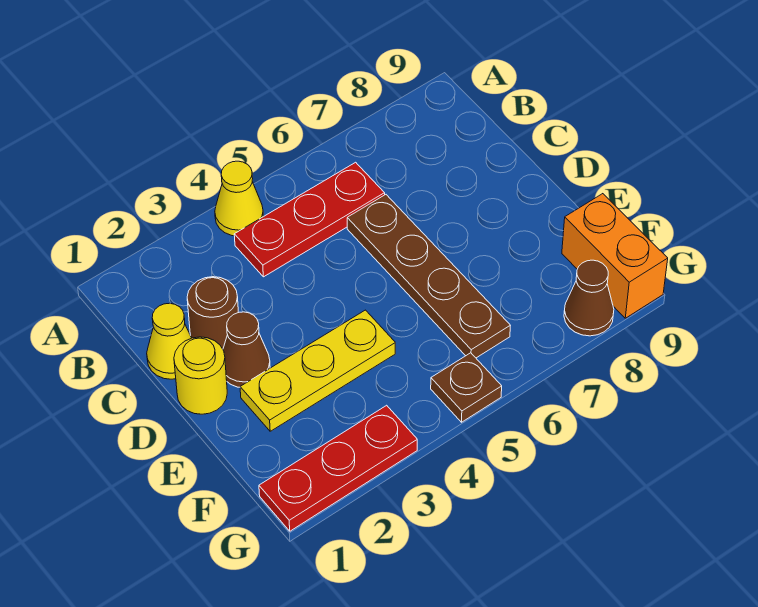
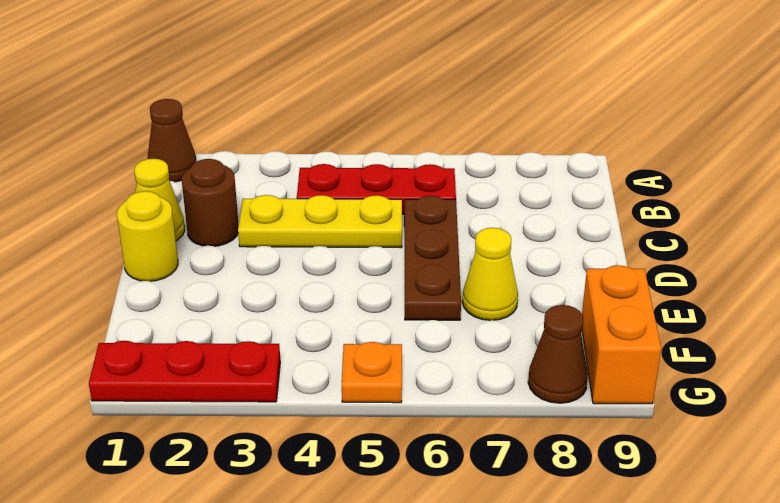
yellow cone A4 level 1 -> yellow cone E7 level 1
brown plate C6:F6 level 1 -> brown plate C6:E6 level 1
brown cone D2 level 1 -> brown cone A1 level 1
yellow plate E2:E4 level 1 -> yellow plate C3:C5 level 1
brown plate G5 level 1 -> orange plate G5 level 1

